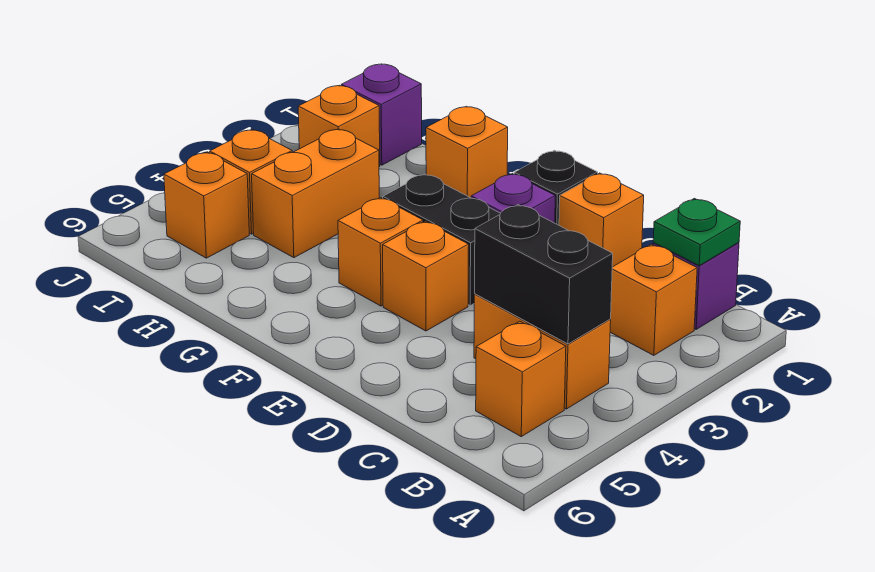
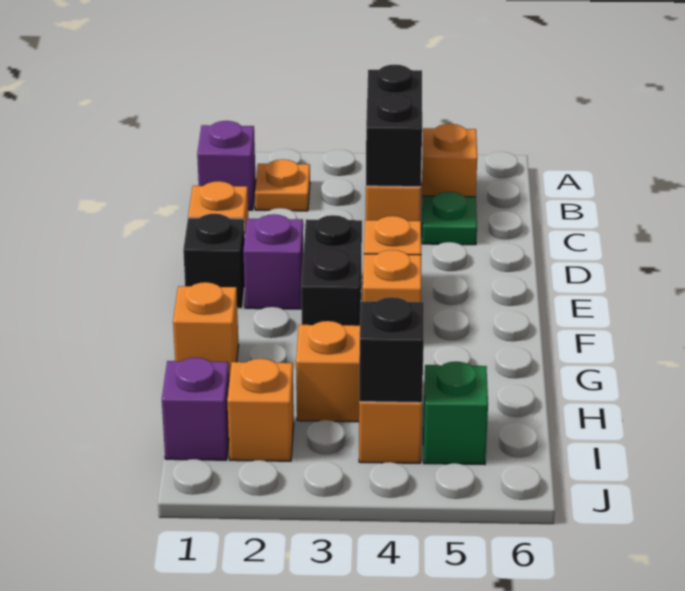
green plate B1 level 2 -> green plate C5 level 1
orange brick B2 level 1 -> orange plate B2 level 1
none -> black brick I4 level 2
orange brick I5 level 1 -> green brick I5 level 1

